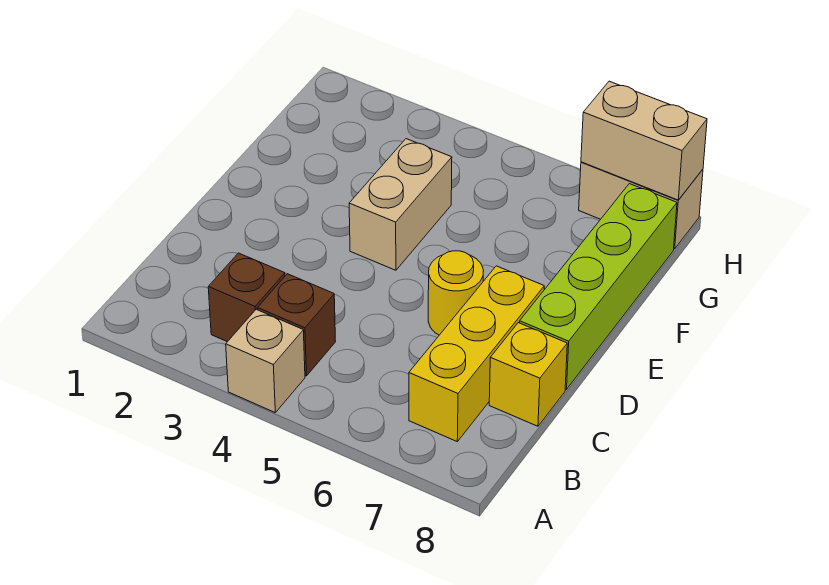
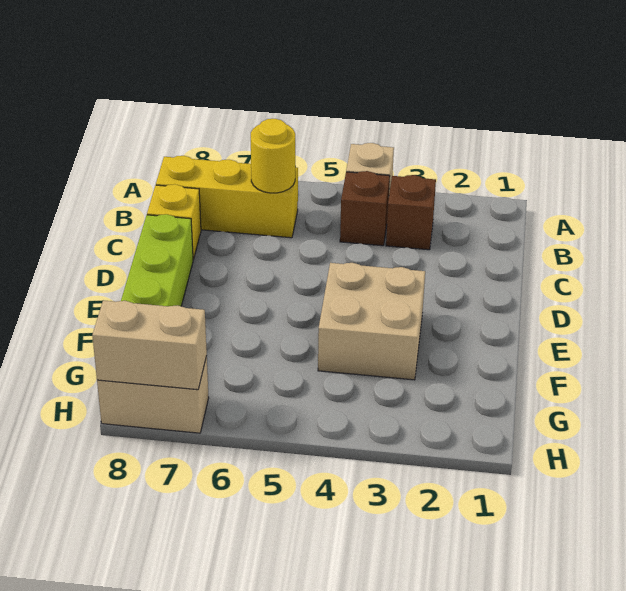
yellow brick B7:D7 level 1 -> yellow brick B6:B8 level 1
yellow round brick D6 level 1 -> yellow round brick B6 level 2
tan brick E4:F4 level 1 -> tan brick E3:F4 level 1

